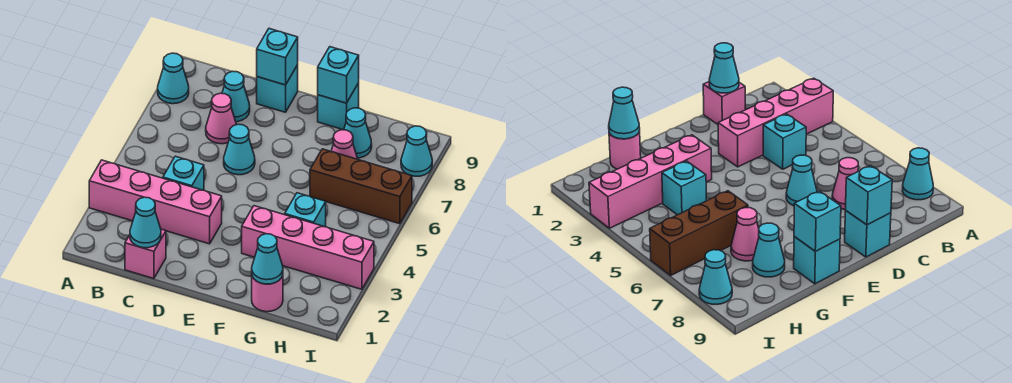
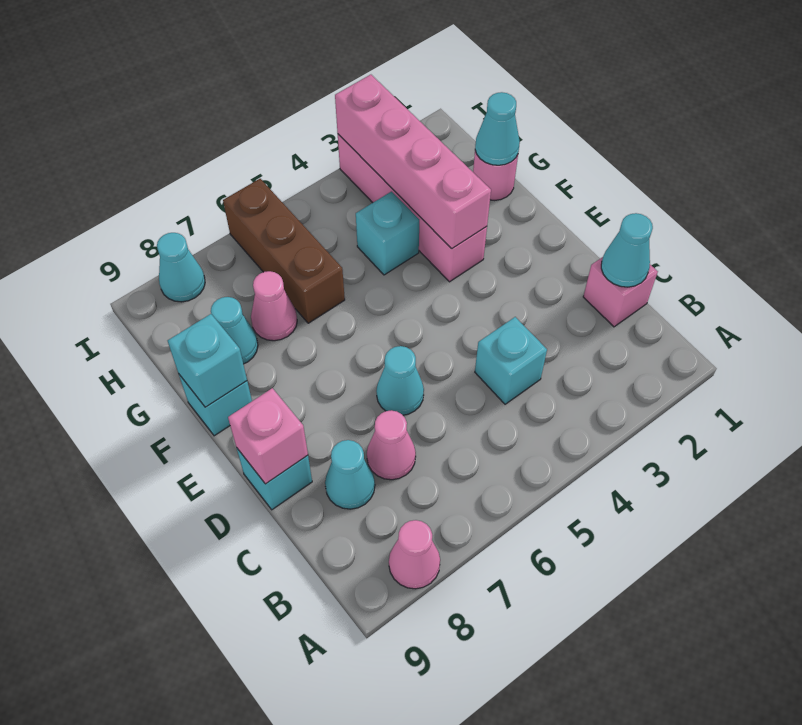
pink brick A3:D3 level 1 -> pink brick F3:I3 level 2
cyan cone A8 level 1 -> pink cone A8 level 1
cyan brick D9 level 2 -> pink brick D9 level 2

